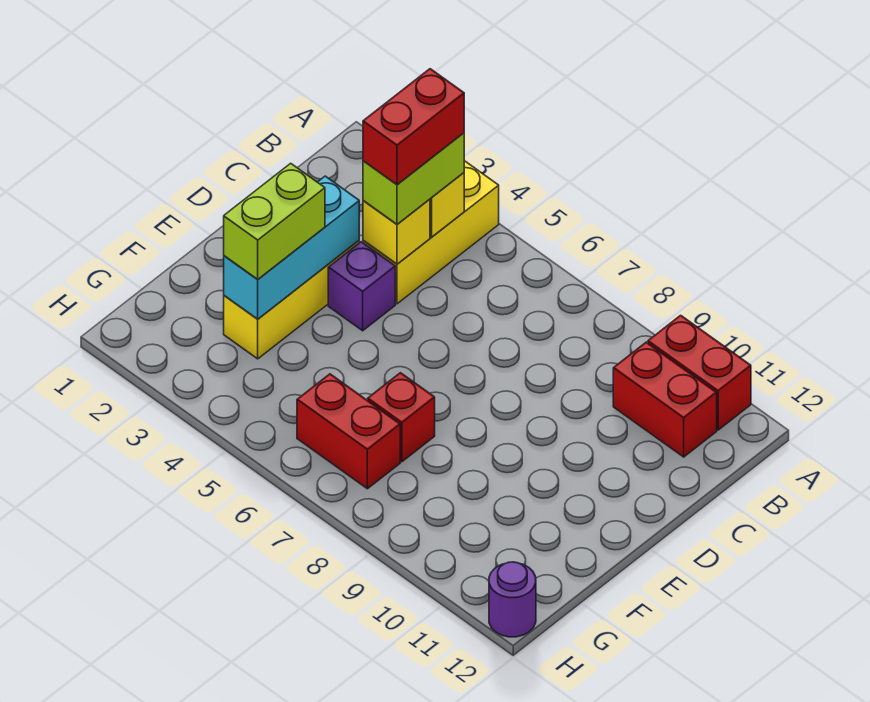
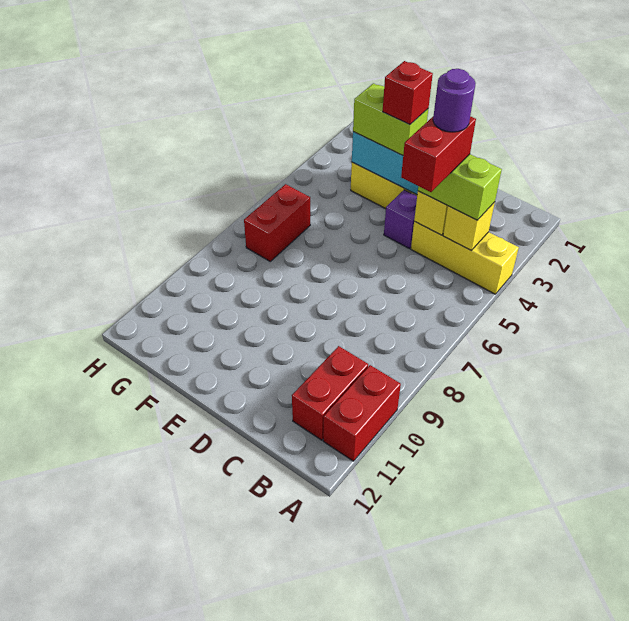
red brick B4:C4 level 4 -> red brick C4:C5 level 4
red brick F7 level 1 -> red brick E3 level 4
purple round brick H12 level 1 -> purple round brick C4 level 5

